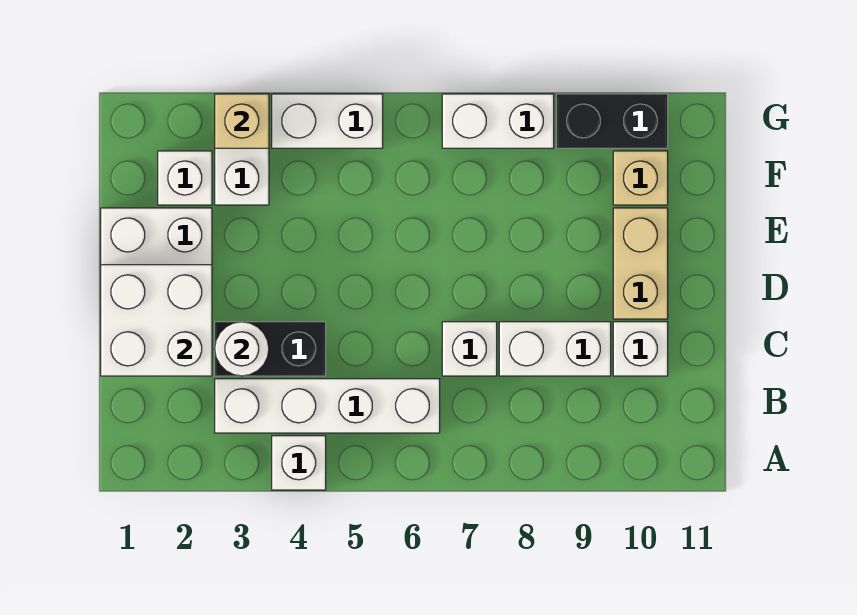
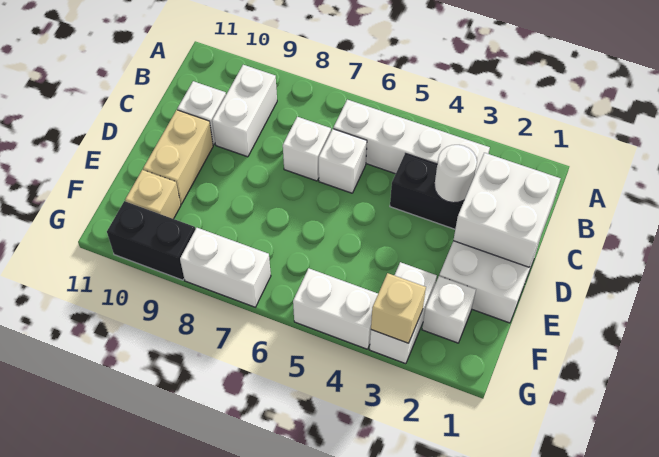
white brick A4 level 1 -> white brick C6 level 1
white brick C8:C9 level 1 -> white brick B9:C9 level 1

